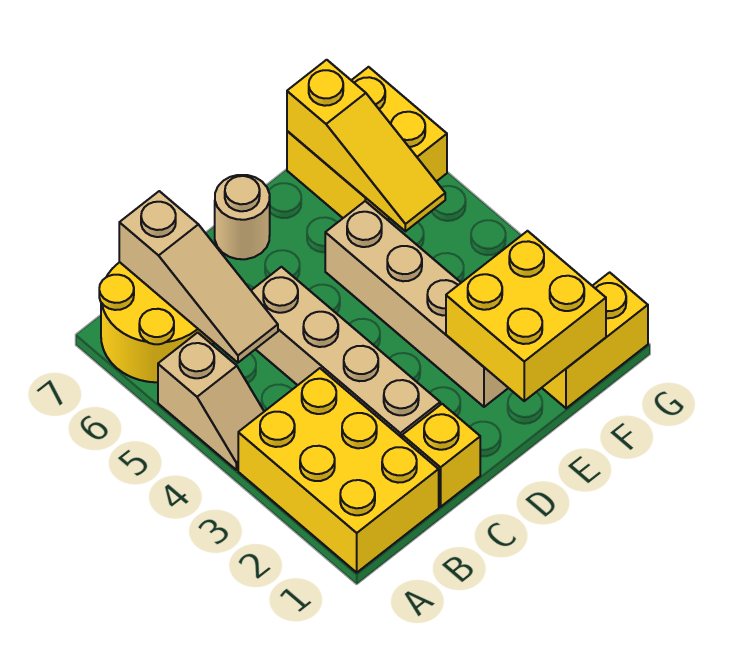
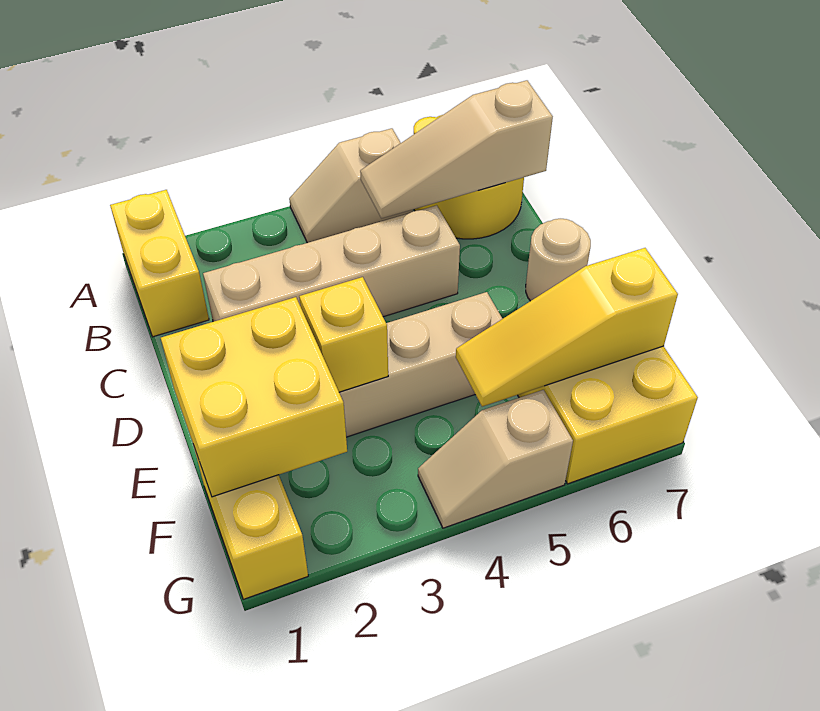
yellow brick A1:B3 level 1 -> yellow brick A1:B1 level 1
yellow brick C1 level 1 -> yellow brick E3 level 2
none -> tan slope G4:G5 level 1 top 5

